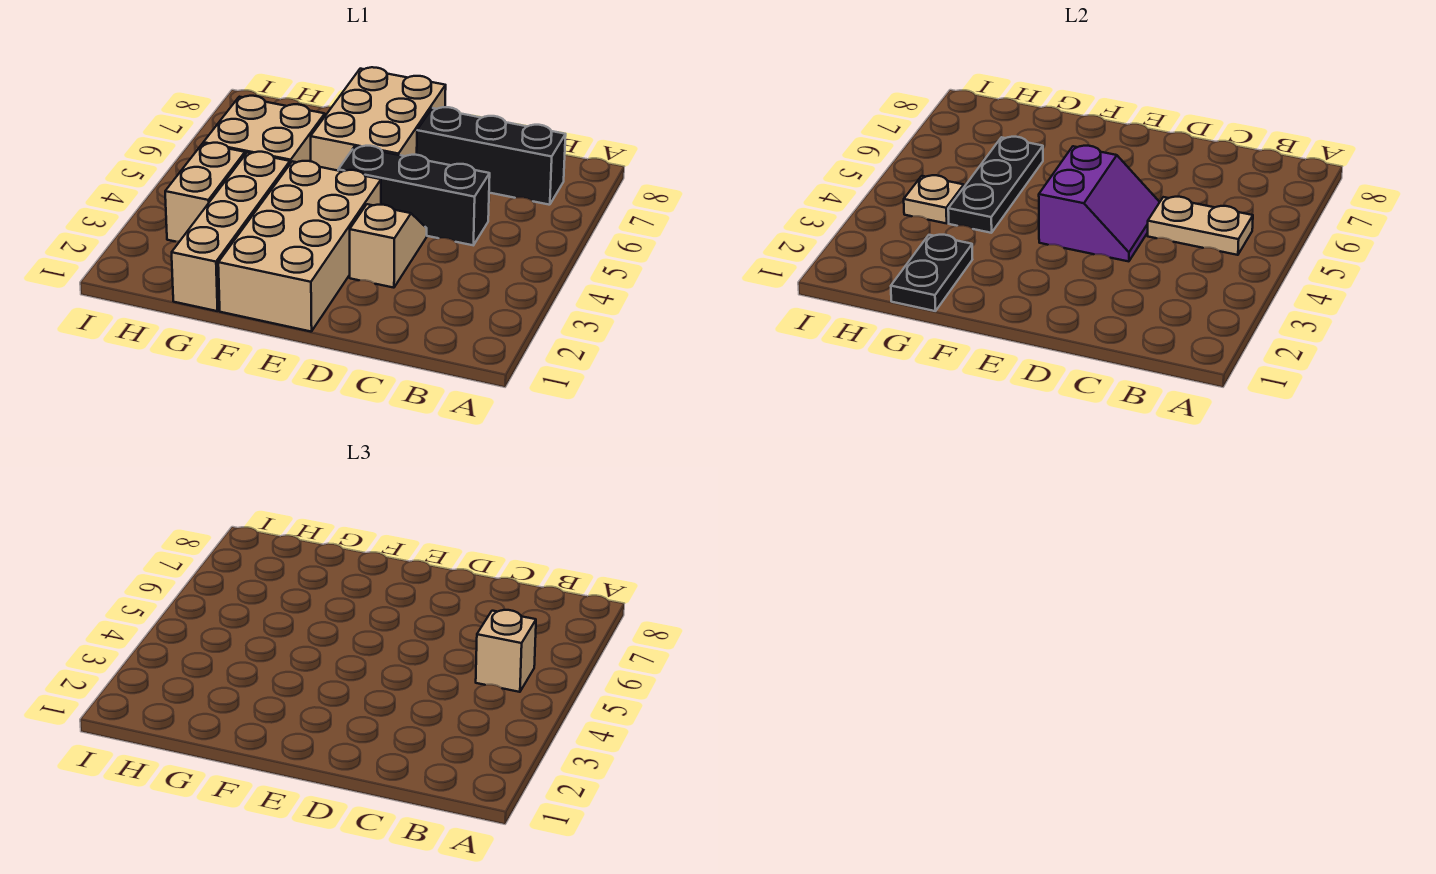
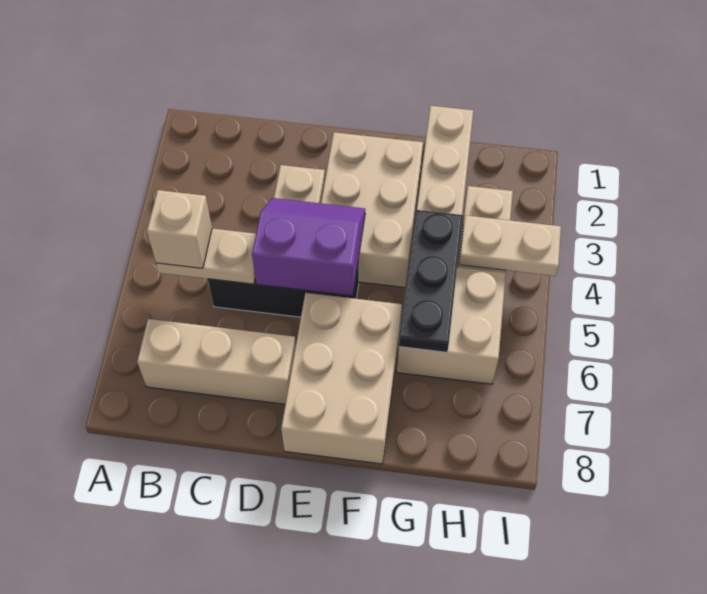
black brick B7:D7 level 1 -> tan brick B7:D7 level 1
purple slope D4:E5 level 2 top E -> purple slope D4:E5 level 2 top 5
tan brick E1:F4 level 1 -> tan brick E2:F4 level 1
black plate G1:G2 level 2 -> none
tan plate H4 level 2 -> tan plate H4:I4 level 2

